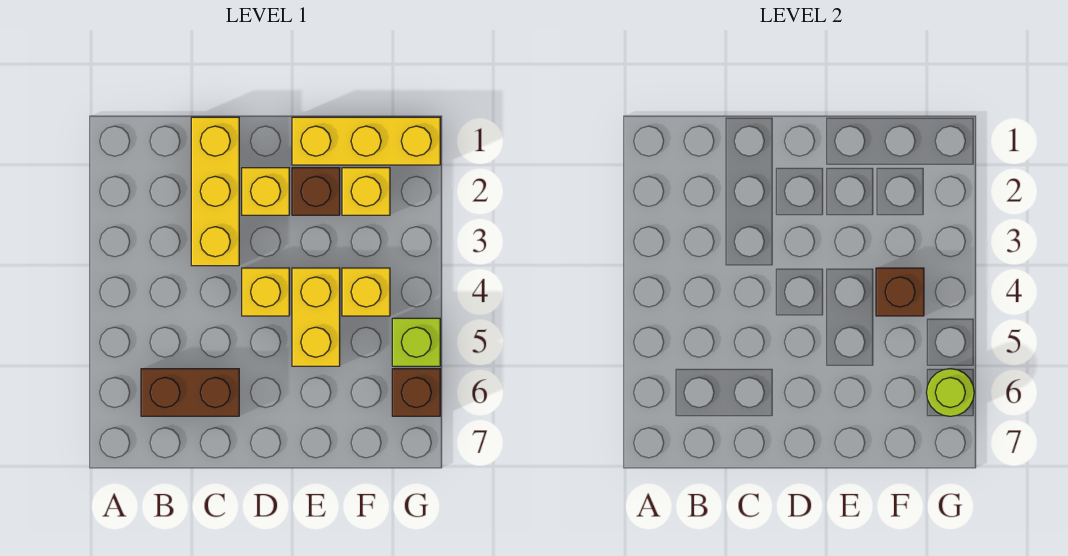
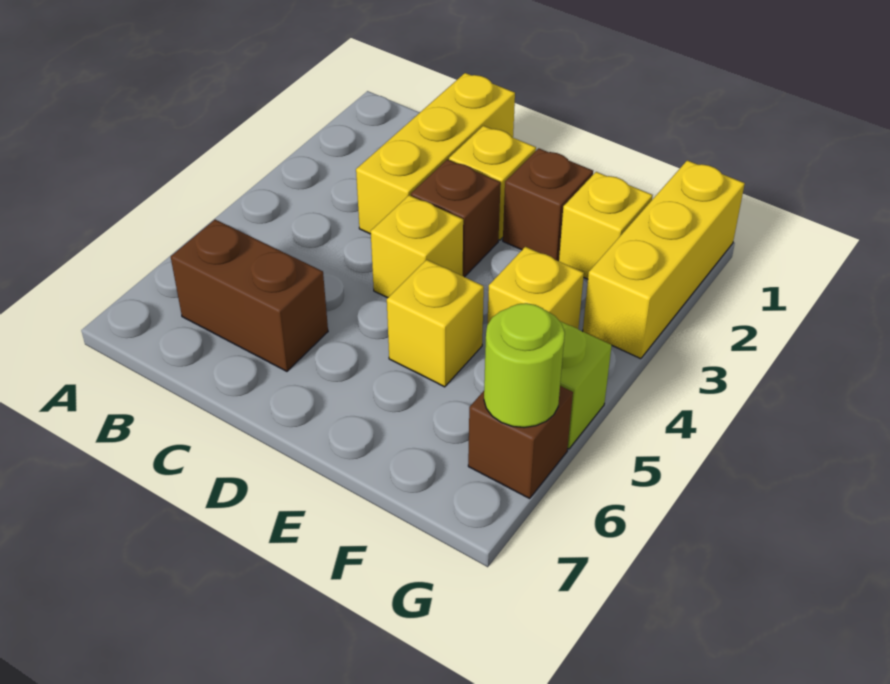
yellow brick E1:G1 level 1 -> yellow brick G1:G3 level 1
yellow brick E4:E5 level 1 -> yellow brick E5 level 1
brown brick F4 level 2 -> brown brick D3 level 1

